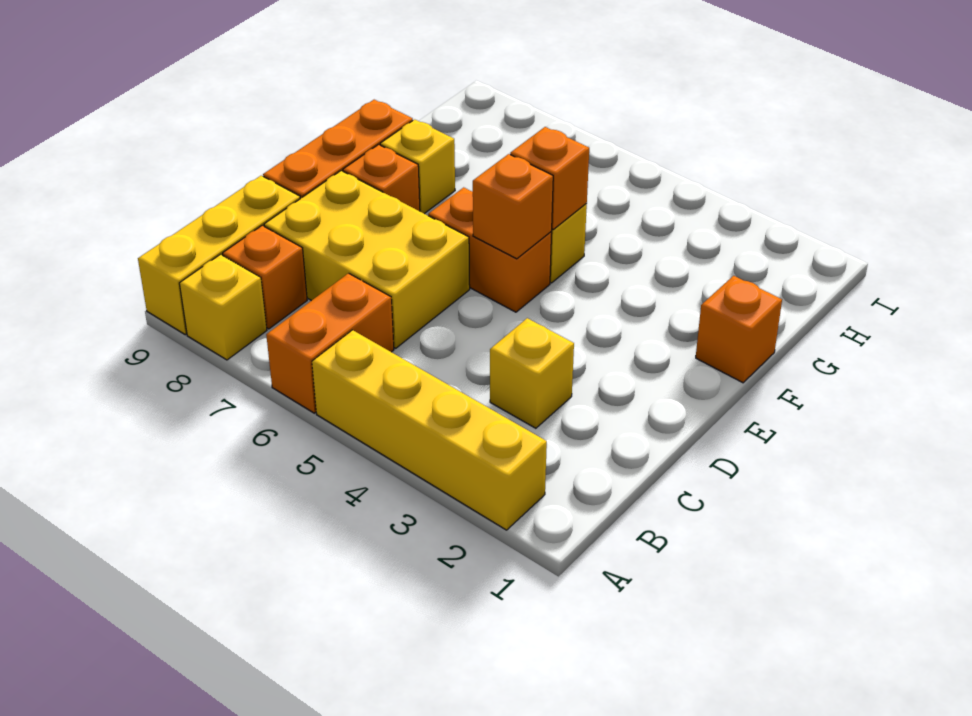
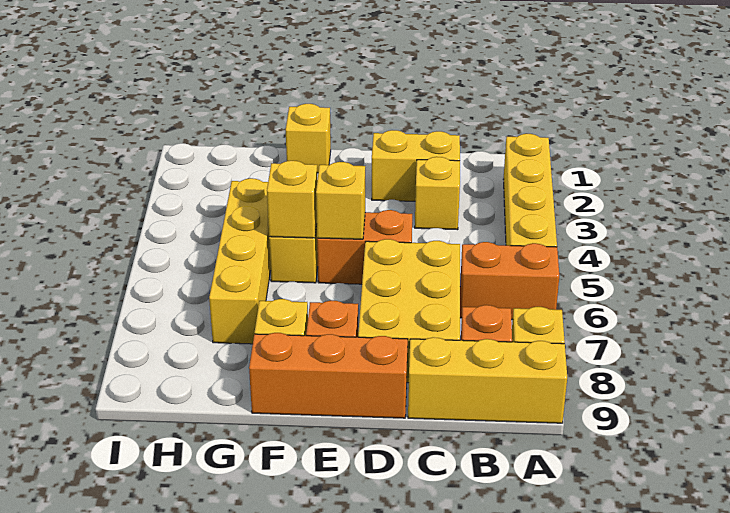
none -> yellow brick C2:D2 level 1
orange brick E5:E6 level 1 -> orange brick D5:E5 level 1
orange brick E5 level 2 -> yellow brick E5 level 2
orange brick F1 level 1 -> yellow brick F1 level 1
orange brick F5 level 2 -> yellow brick F5 level 2
none -> yellow brick G4:G7 level 1

